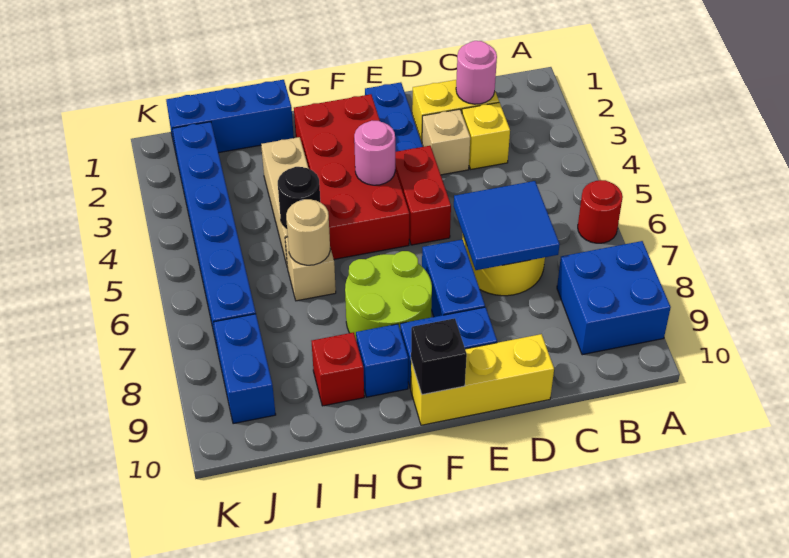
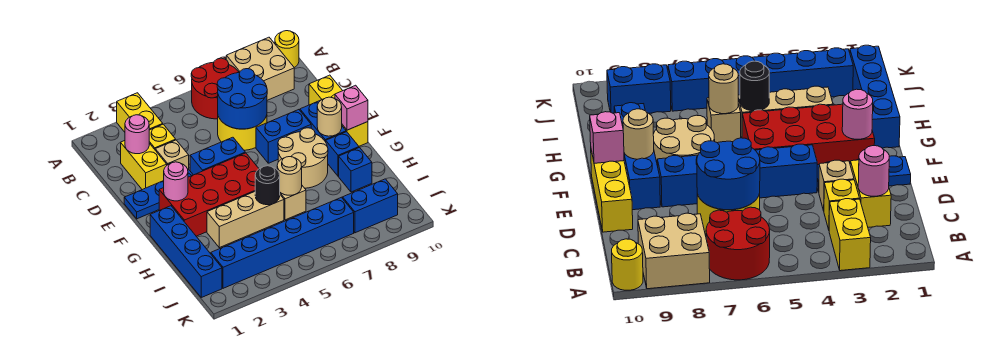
none -> yellow brick A3:B3 level 1
red round brick A6 level 1 -> red round brick A6:B7 level 1
blue brick A8:B9 level 1 -> tan brick A8:B9 level 1
none -> yellow round brick A10 level 1
blue tile C6:D7 level 2 -> blue round brick C6:D7 level 2
red brick E4:E5 level 1 -> blue brick E4:E5 level 1
pink round brick F4 level 2 -> pink round brick F2 level 2
lime round brick F7:G8 level 1 -> tan round brick F7:G8 level 1
none -> tan round brick F9 level 2
black brick F10 level 2 -> pink brick F10 level 2
blue brick H1:J1 level 1 -> blue brick G1:J1 level 1
red brick H9 level 1 -> blue brick H9 level 1

